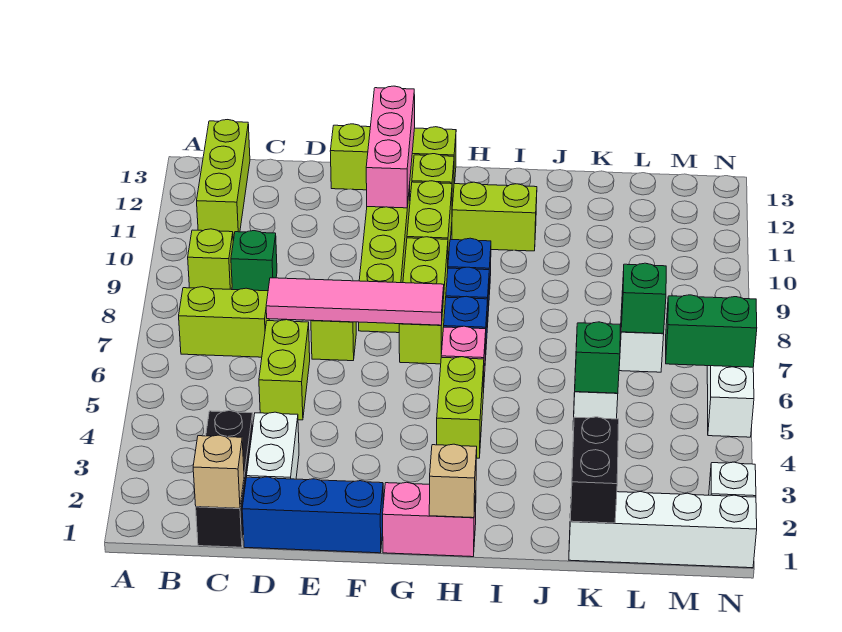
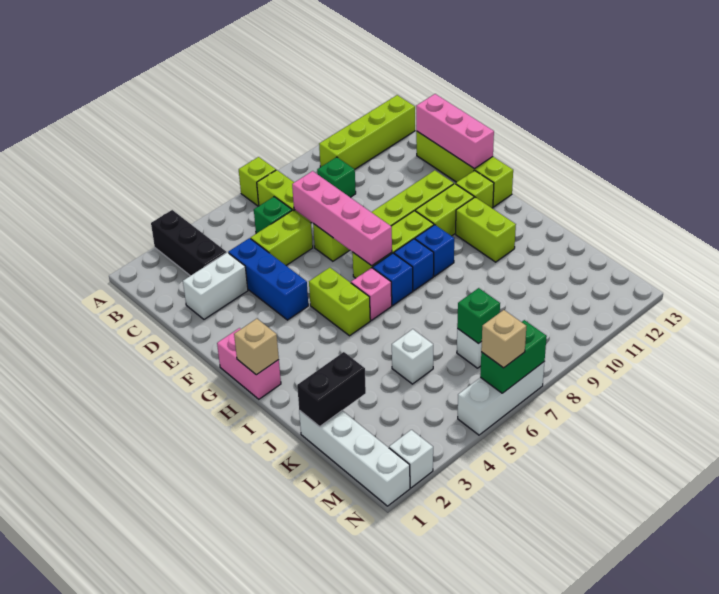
lime brick B9 level 1 -> lime brick A7 level 1
lime brick B11:B13 level 1 -> lime brick B10:B13 level 1
black brick C1:C3 level 1 -> black brick A3:C3 level 1
tan brick C1 level 2 -> tan brick N6 level 3
blue brick D1:F1 level 1 -> blue brick D4:F4 level 1
pink tile D7:G7 level 2 -> pink brick D7:G7 level 2
lime brick E13:G13 level 1 -> lime brick D13:G13 level 1
pink brick F11:F13 level 2 -> pink brick D13:F13 level 2
lime brick H4:H5 level 1 -> lime brick G5:H5 level 1
green brick K5 level 2 -> green brick C6 level 1
green brick M6:N6 level 2 -> green brick N6:N7 level 2

